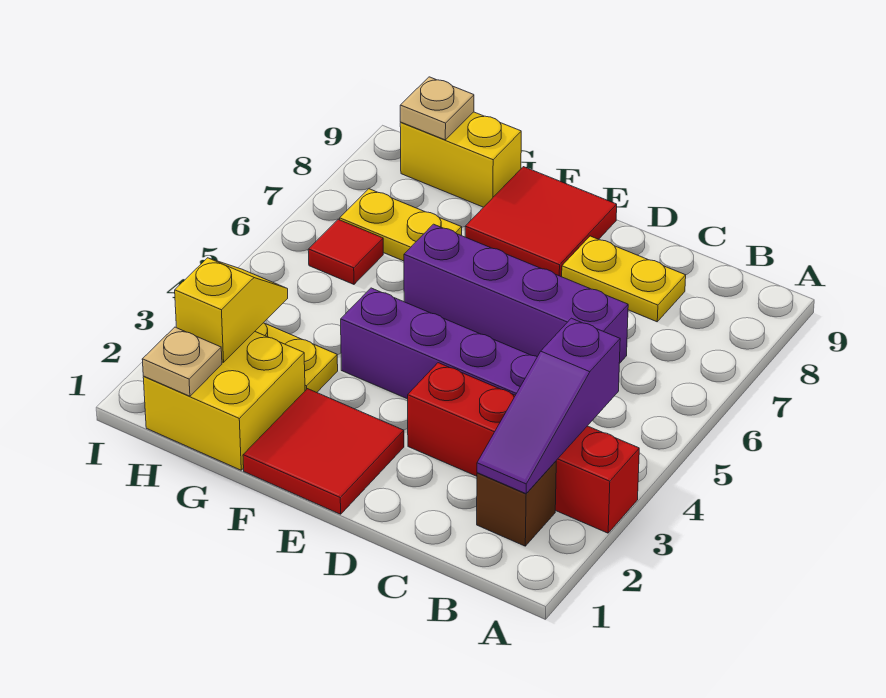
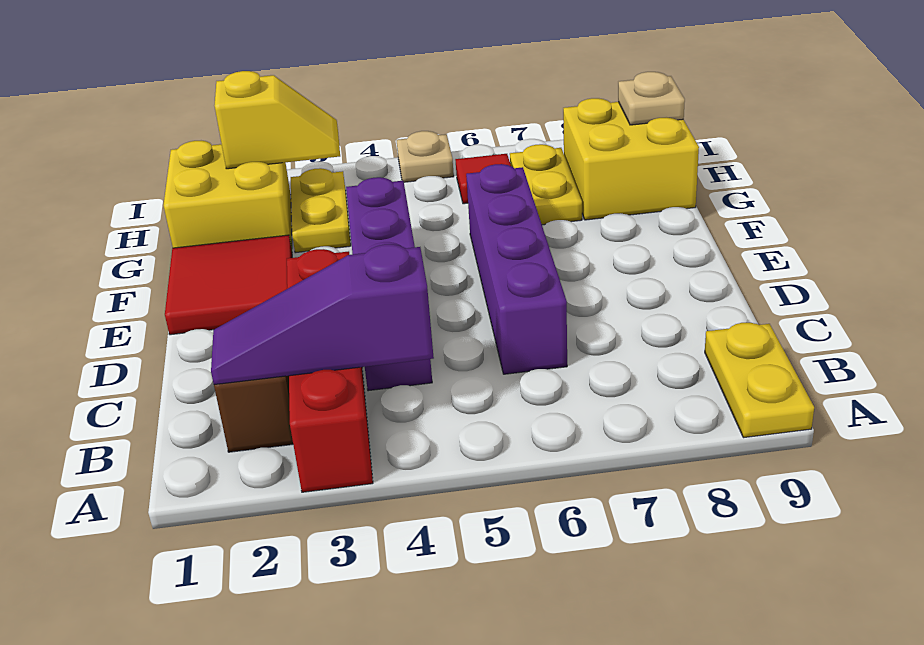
yellow plate C8:D8 level 1 -> yellow plate A9:B9 level 1
red tile E8:F9 level 1 -> none
yellow brick G9:H9 level 1 -> yellow brick G8:H9 level 1
tan plate H1 level 2 -> tan plate I5 level 1

